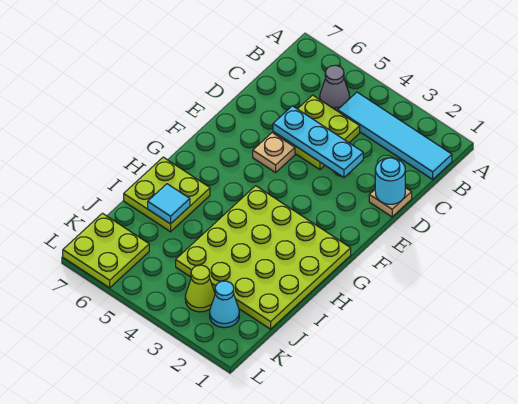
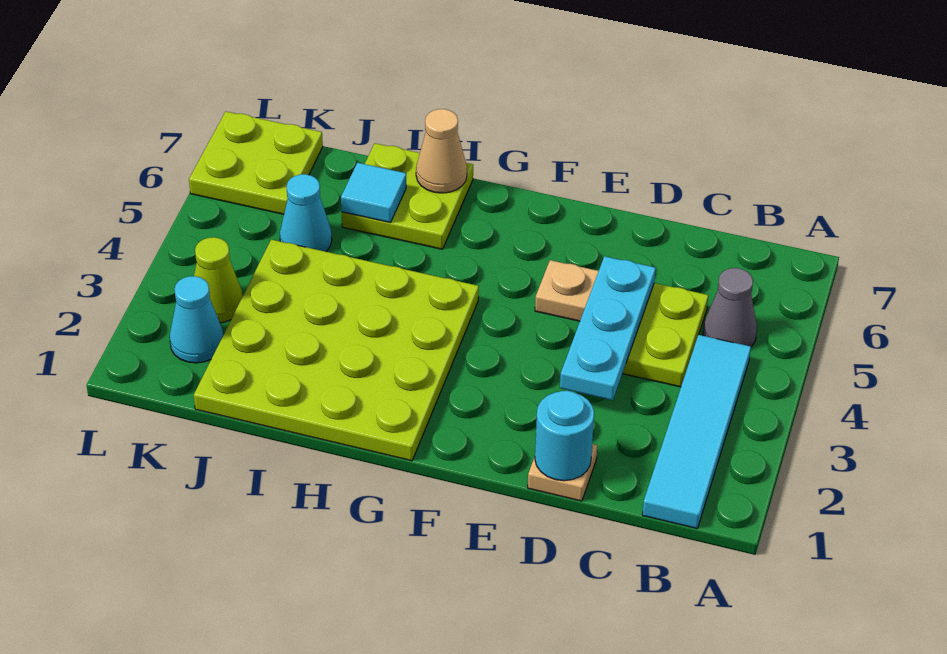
none -> tan cone H7 level 2
none -> cyan cone J5 level 1

